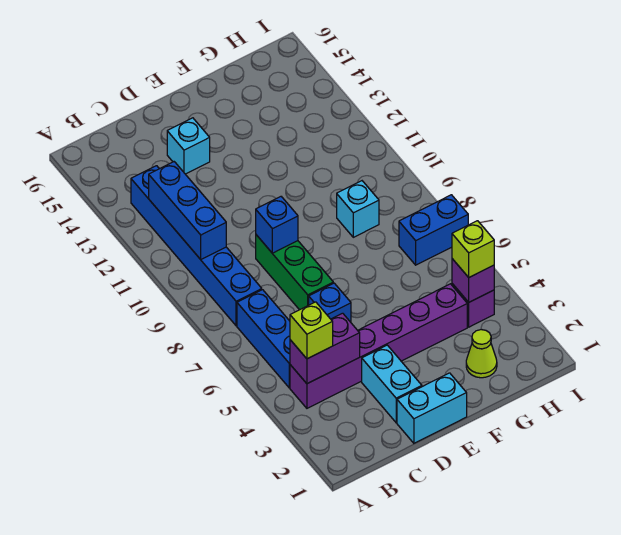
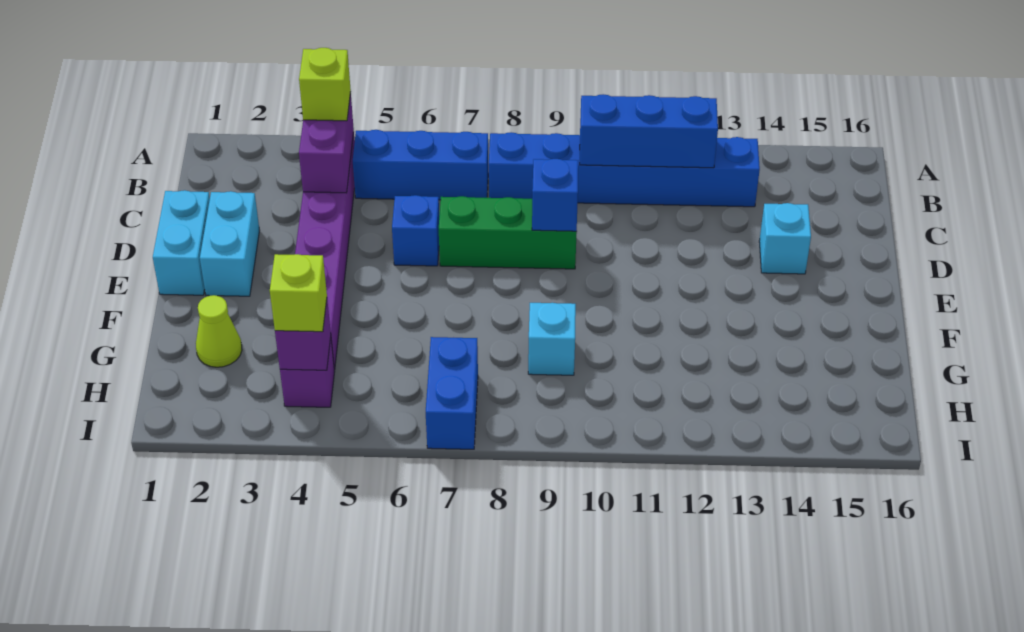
cyan brick D2:D3 level 1 -> cyan brick D2:E2 level 1

